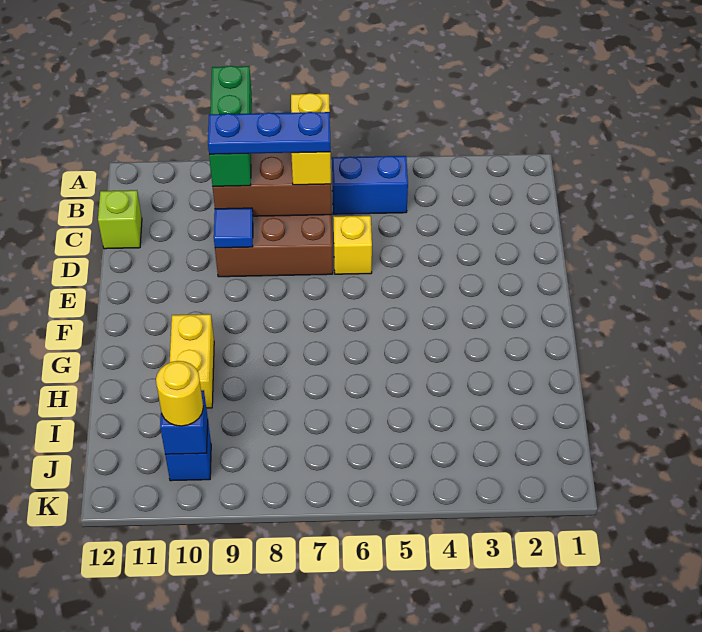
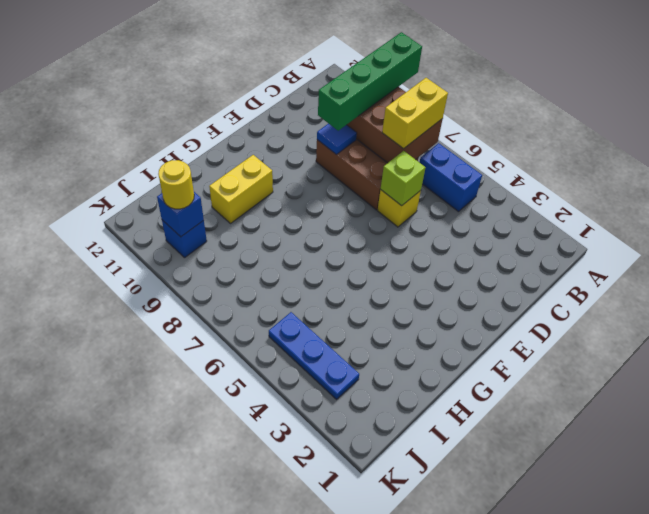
green brick A9:C9 level 3 -> green brick A9:D9 level 3
blue plate C7:C9 level 4 -> blue plate J3:J5 level 1
lime brick C12 level 1 -> lime brick D6 level 2

